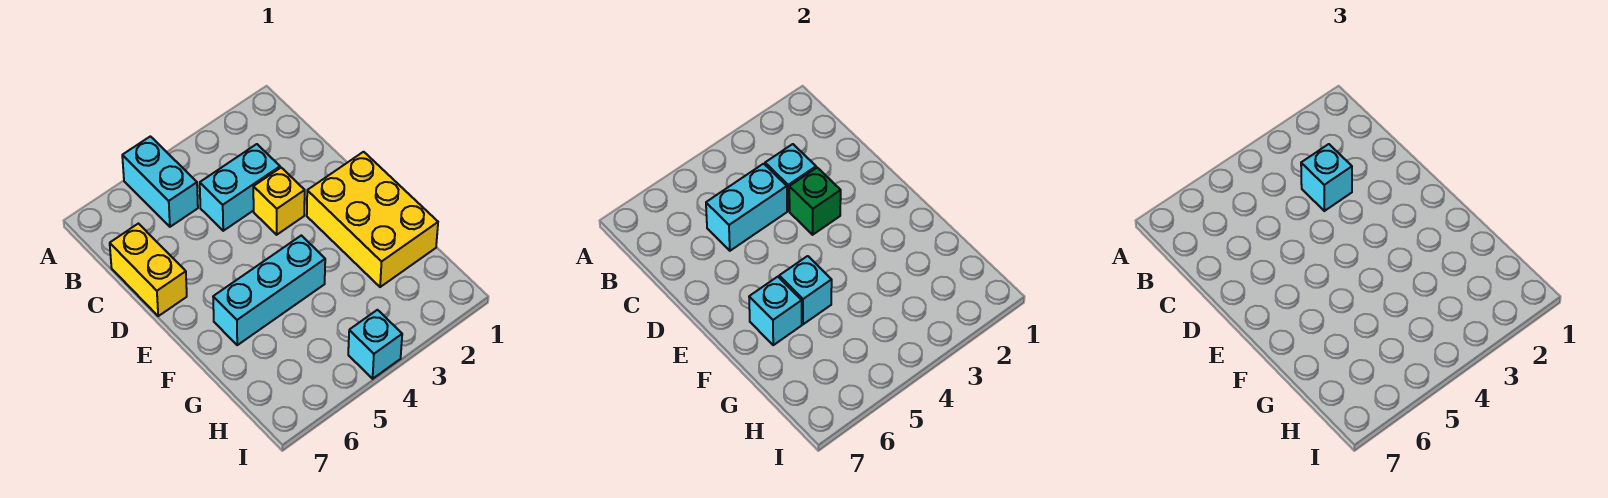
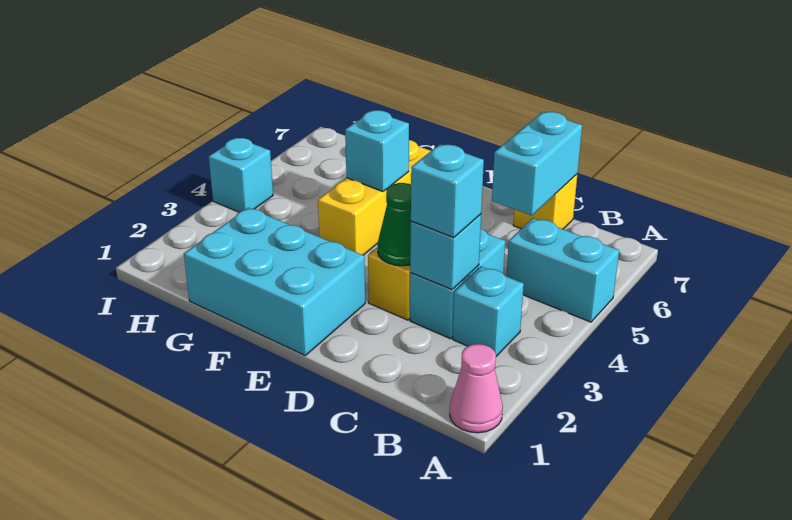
none -> pink cone A1 level 1
cyan brick C4:C5 level 2 -> cyan brick C6:C7 level 2
yellow brick C7:D7 level 1 -> yellow brick C7 level 1
green brick D3 level 2 -> green cone D3 level 2
yellow brick E1:G2 level 1 -> cyan brick E1:G2 level 1
cyan brick F4:F6 level 1 -> yellow brick F4:F6 level 1
cyan brick F6 level 2 -> cyan brick B3 level 1

